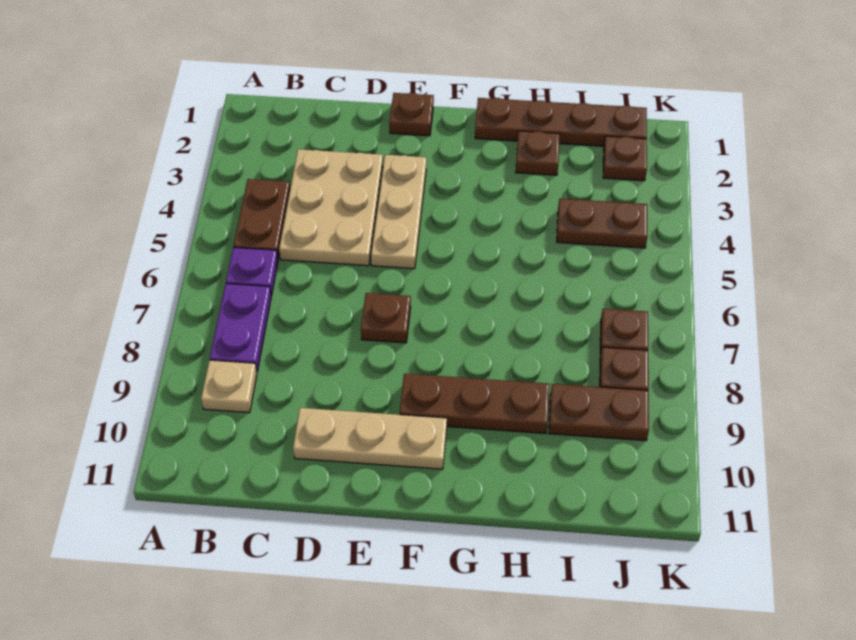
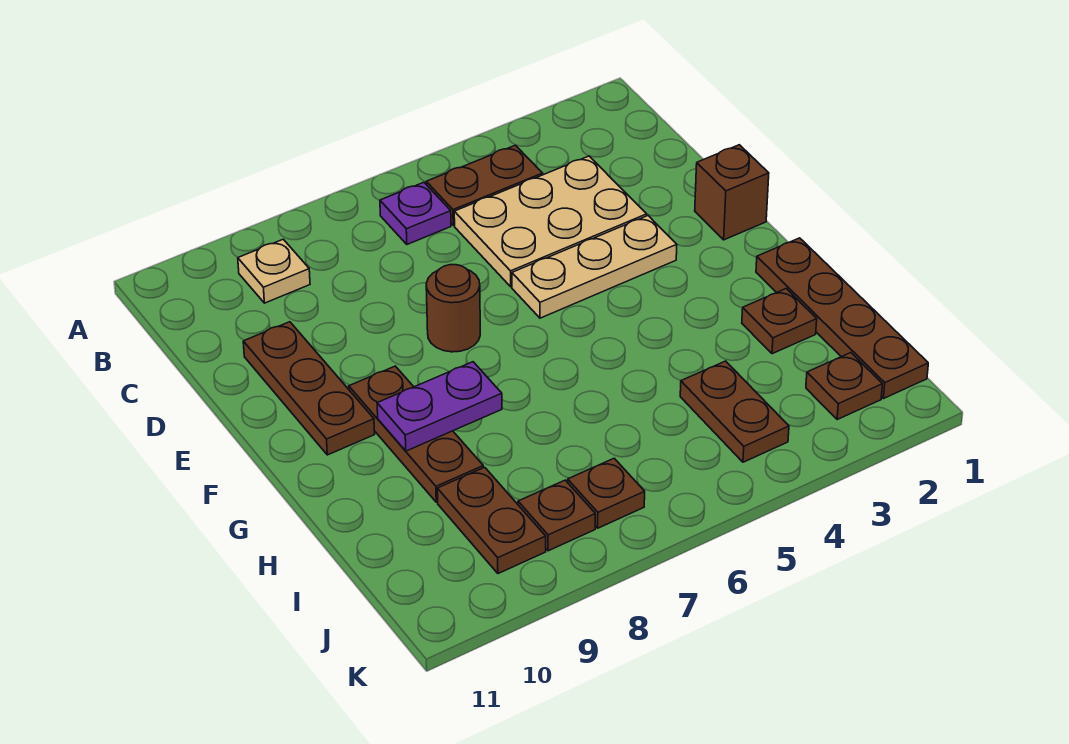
purple plate B7:B8 level 1 -> purple plate G8:G9 level 2
tan plate D10:F10 level 1 -> brown plate D10:F10 level 1
brown plate E1 level 1 -> brown brick E1 level 1
brown plate E7 level 1 -> brown round brick E7 level 1

